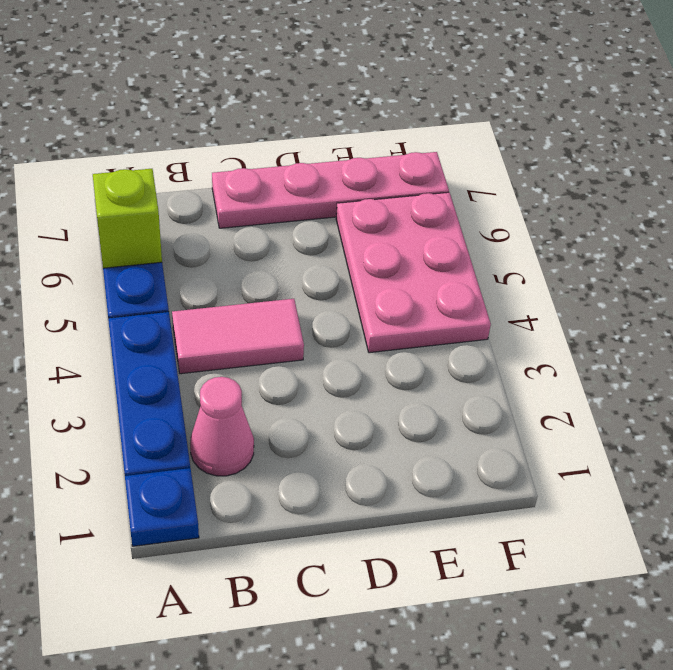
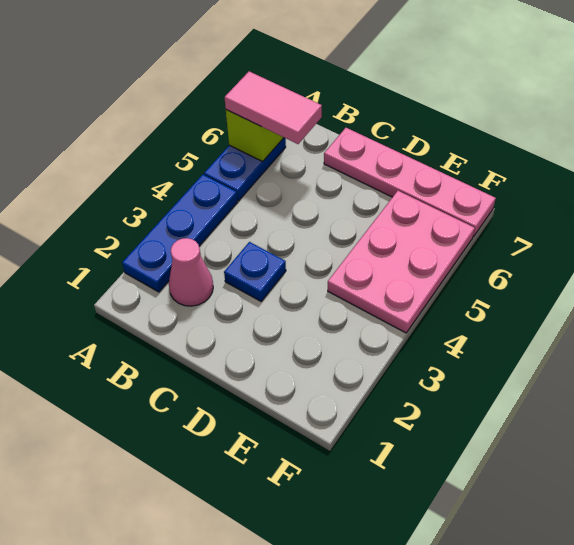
blue plate A1 level 1 -> blue plate C3 level 1
pink tile B4:C4 level 1 -> pink tile A6:B6 level 3

